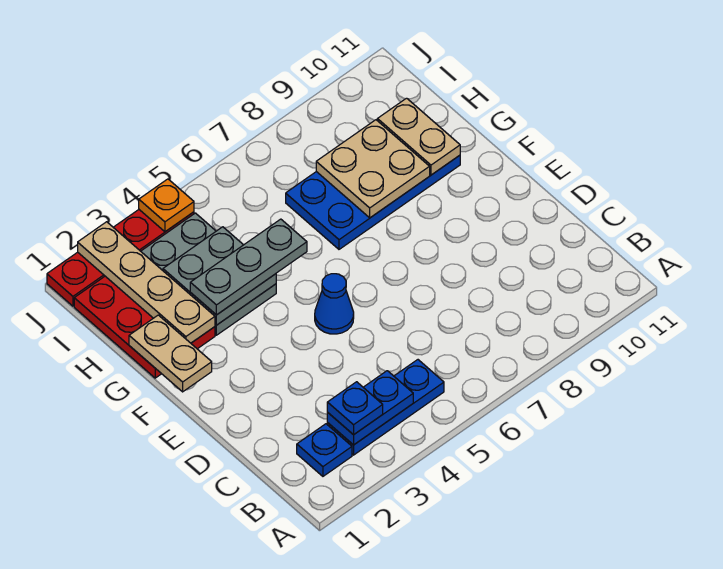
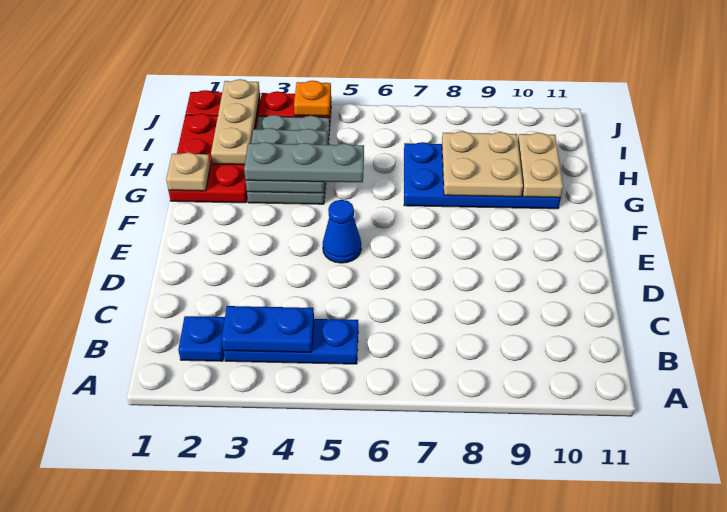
blue plate B3 level 3 -> none
tan plate F1:G1 level 2 -> tan plate G1 level 2
tan plate G2:J2 level 2 -> tan plate H2:J2 level 2

